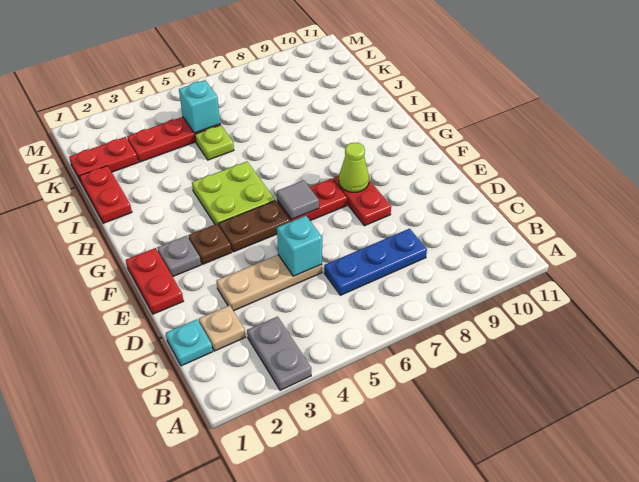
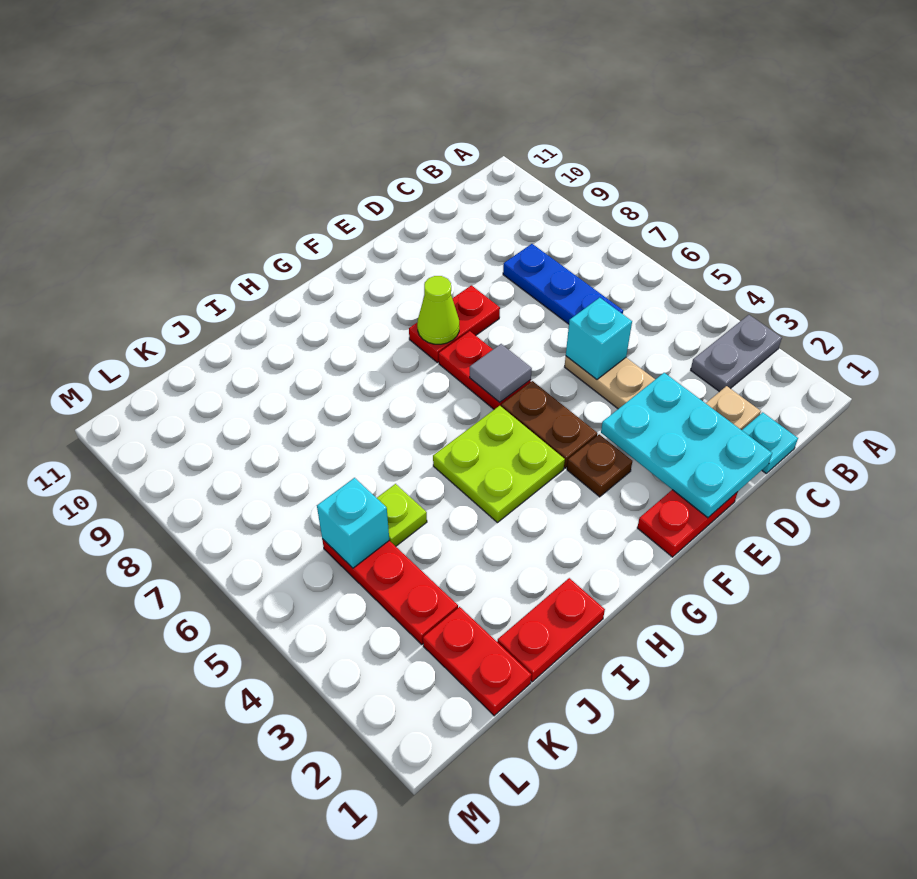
none -> cyan plate D1:E3 level 2
grey plate F2 level 1 -> none

